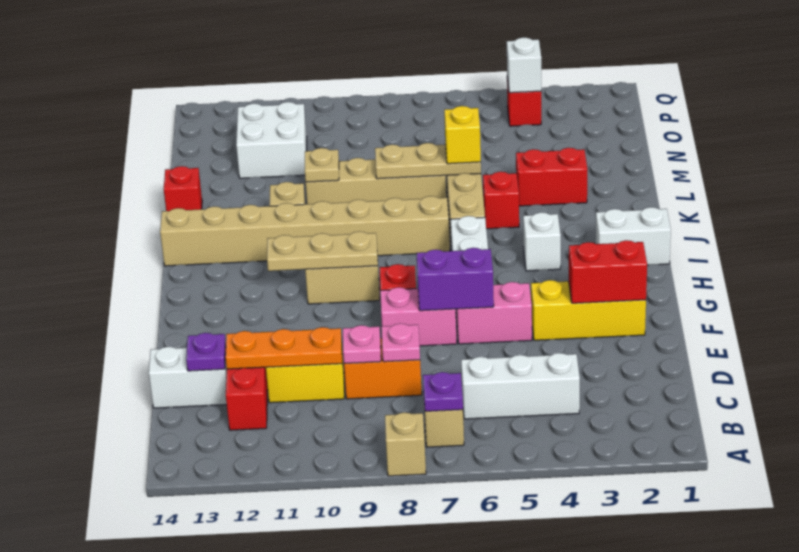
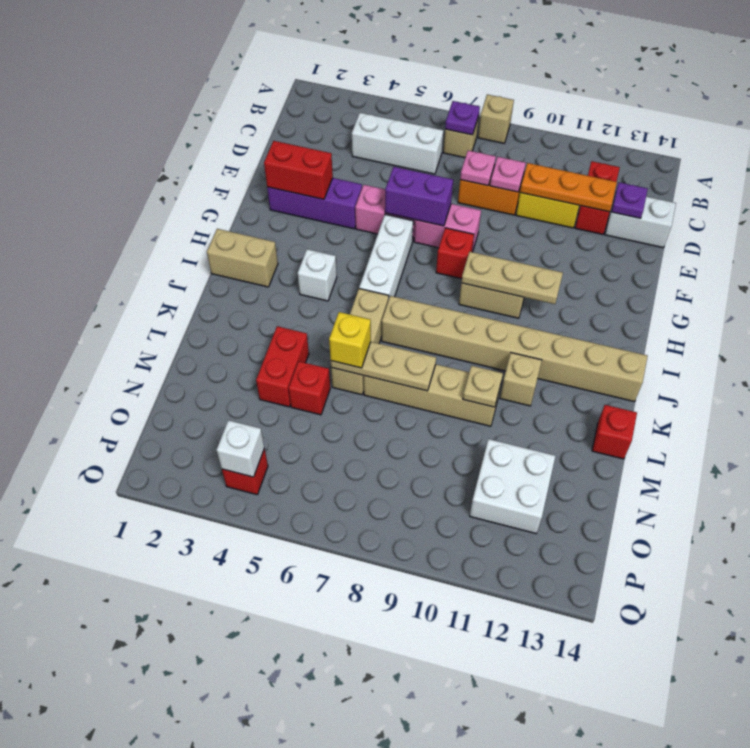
yellow brick F2:F4 level 1 -> purple brick F2:F4 level 1
white brick I1:I2 level 1 -> tan brick I1:I2 level 1
red brick K5 level 1 -> red brick M5 level 1
red brick L3:L4 level 1 -> red brick L4:M4 level 1

